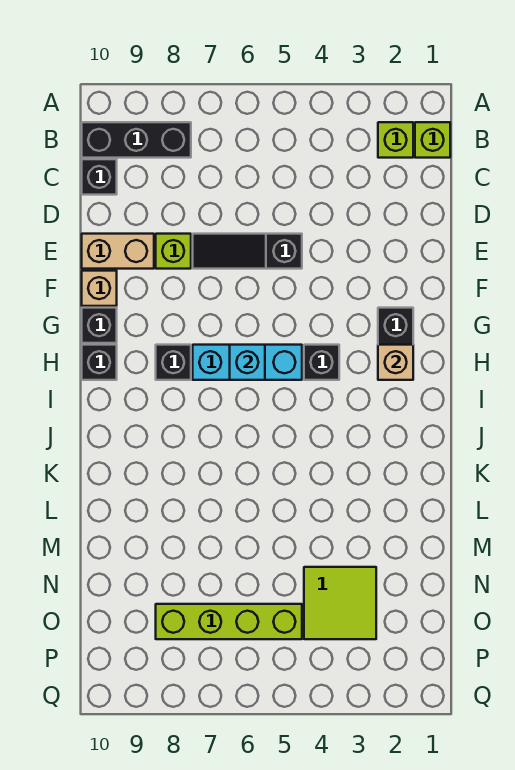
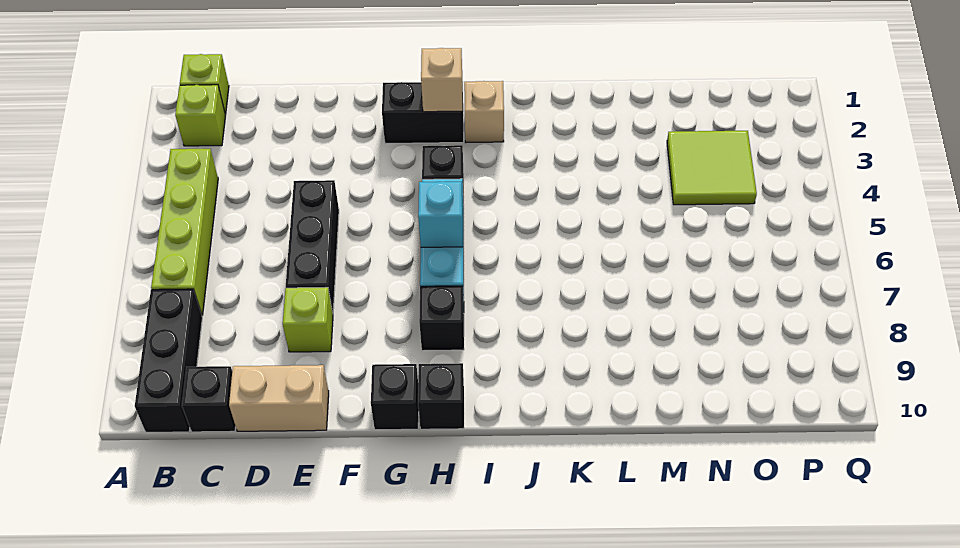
black slope E5:E7 level 1 top 5 -> black brick E5:E7 level 1
tan brick E9:E10 level 1 -> tan brick D10:E10 level 1
tan brick F10 level 1 -> tan brick I2 level 1
lime brick O5:O8 level 1 -> lime brick B4:B7 level 1

